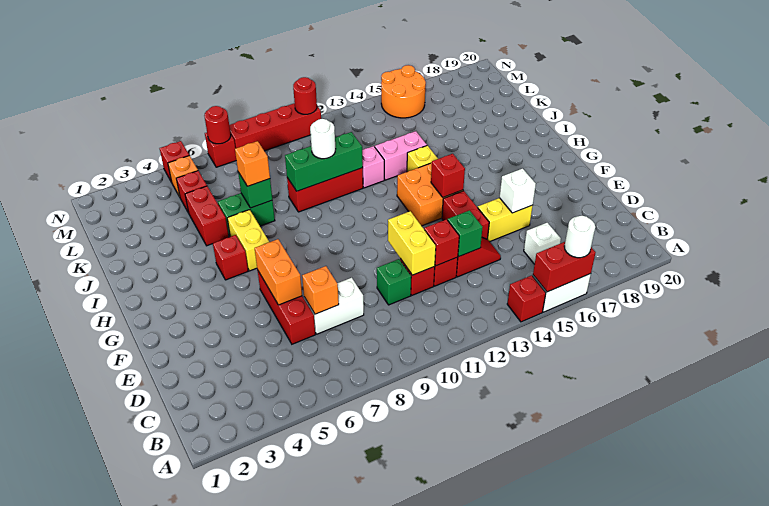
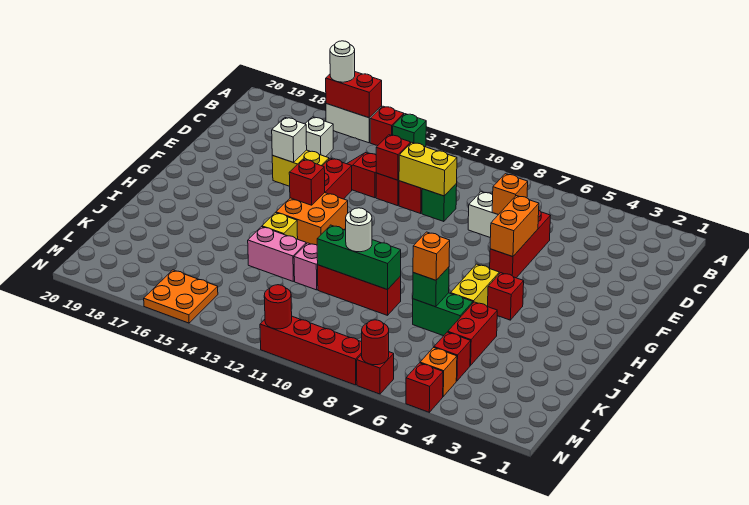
yellow brick D11:E11 level 2 -> yellow brick D10:D11 level 2
green brick D13 level 2 -> green brick A13 level 1
orange round brick M15:N16 level 1 -> orange plate M15:N16 level 1

